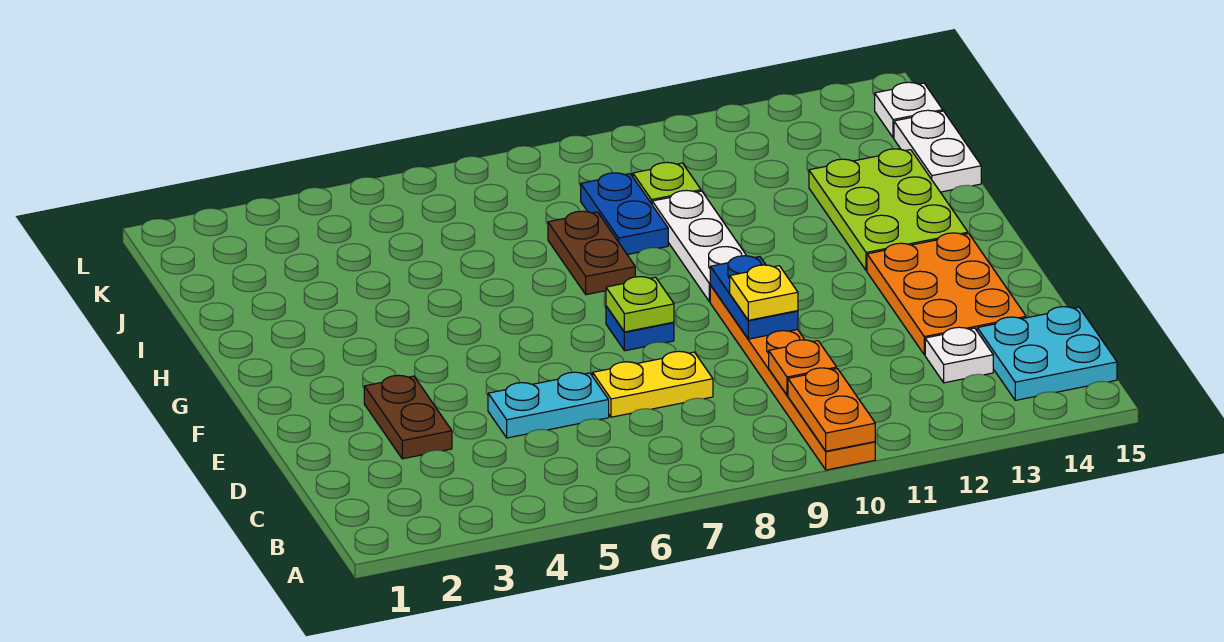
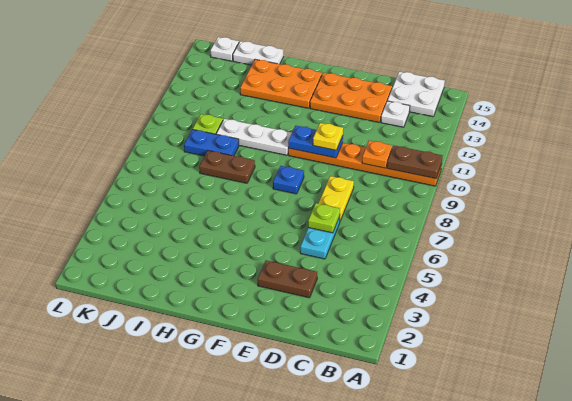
orange plate A10:B10 level 2 -> brown plate A10:B10 level 2
cyan plate B14:C15 level 1 -> white plate B14:C15 level 1
lime plate F8 level 2 -> lime plate D6 level 2
lime plate G13:I14 level 1 -> orange plate G13:I14 level 1

